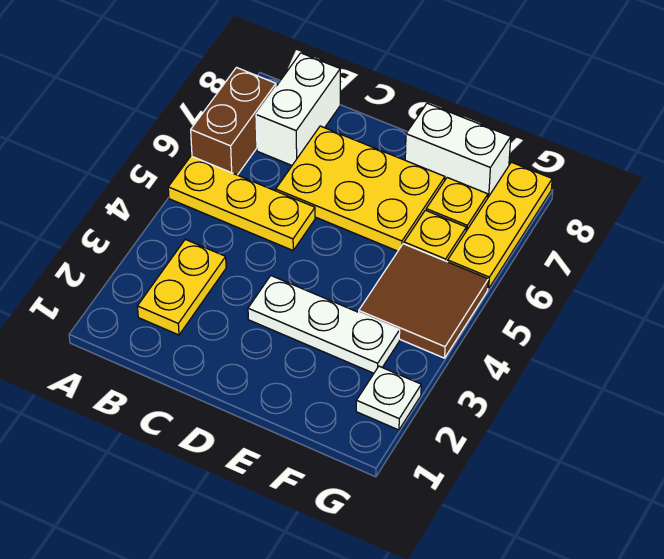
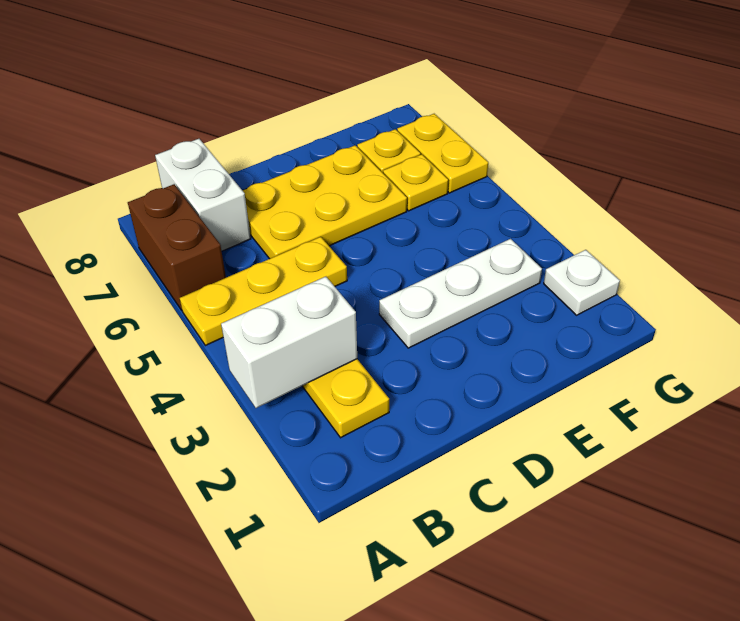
white brick E8:F8 level 1 -> white brick A3:B3 level 2
brown tile F4:G5 level 1 -> none
yellow plate G6:G8 level 1 -> yellow plate G6:G7 level 1

